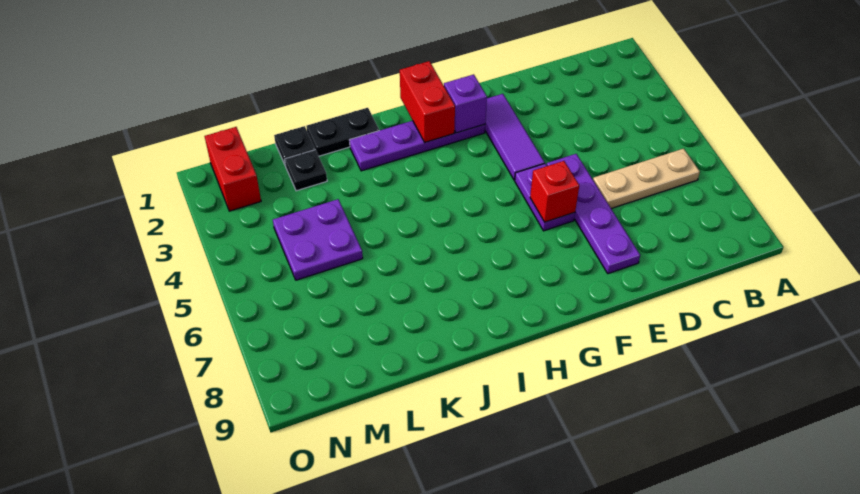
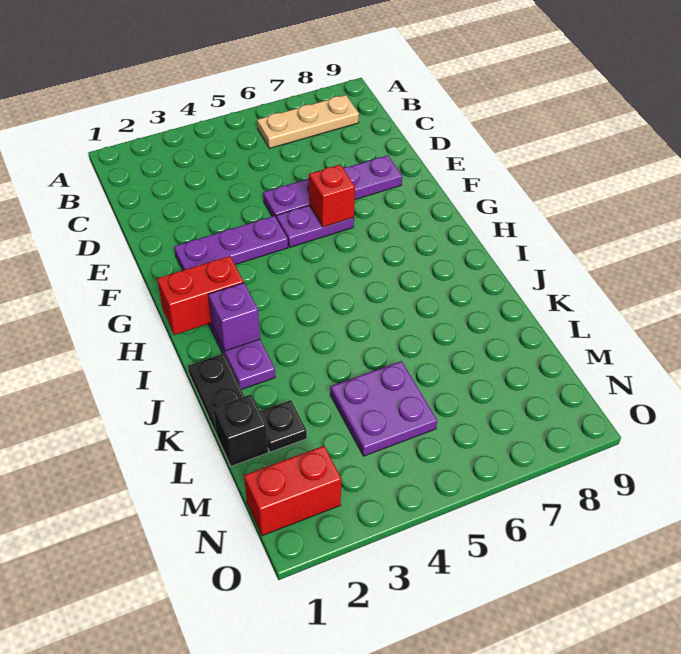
tan plate B6:D6 level 1 -> tan plate B6:B8 level 1
purple tile F2:F4 level 1 -> purple plate F2:F4 level 1
purple brick G2 level 2 -> purple brick I2 level 2
black plate L1 level 1 -> black brick L1 level 1

